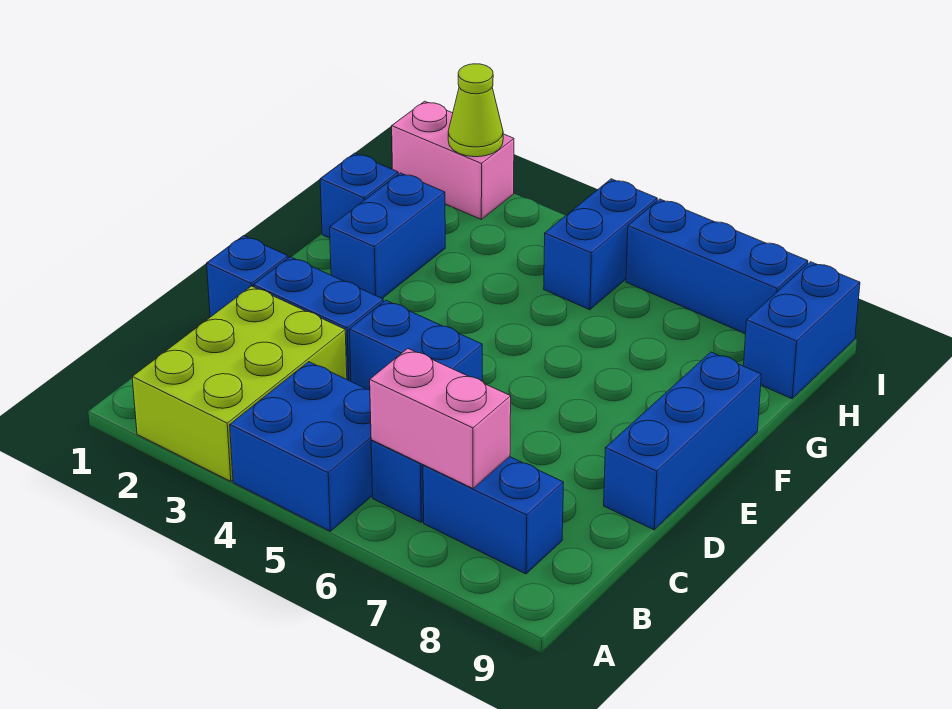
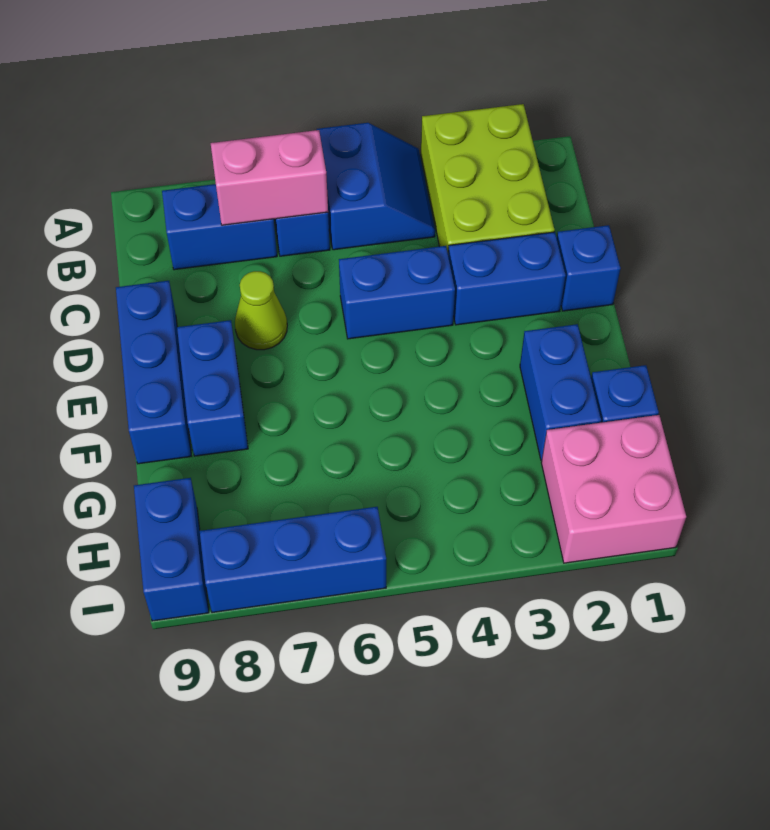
blue brick A4:B5 level 1 -> blue slope A4:B5 level 1 top 5
blue brick H5:I5 level 1 -> blue brick E8:F8 level 1
pink brick I1:I2 level 1 -> pink brick H1:I2 level 1
lime cone I2 level 2 -> lime cone D7 level 1

